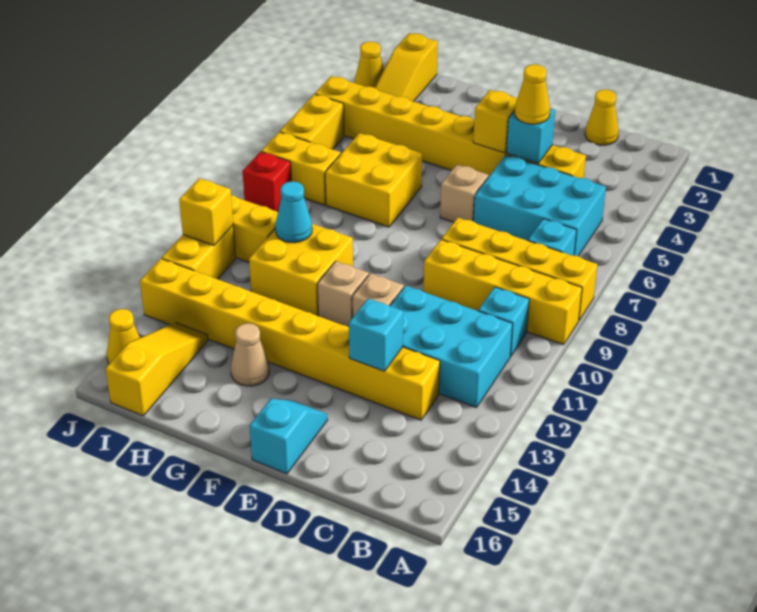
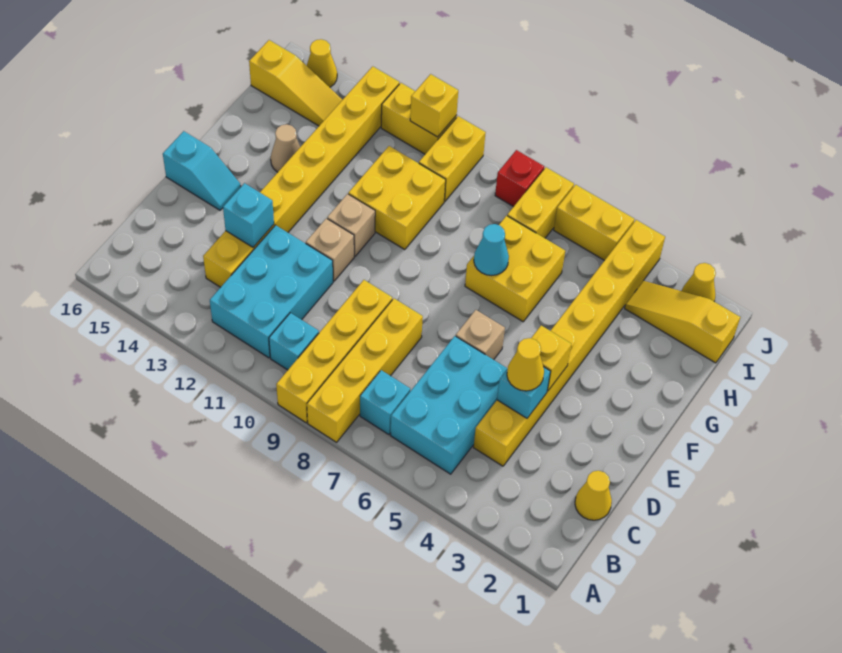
cyan cone H10 level 2 -> cyan cone G7 level 2

